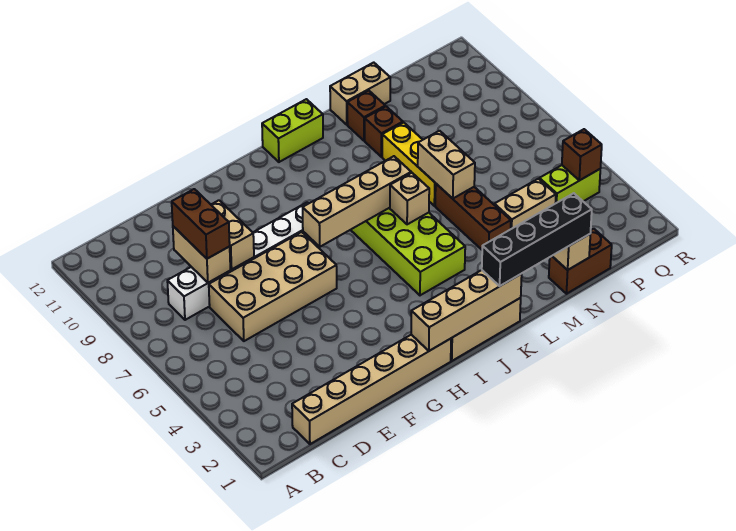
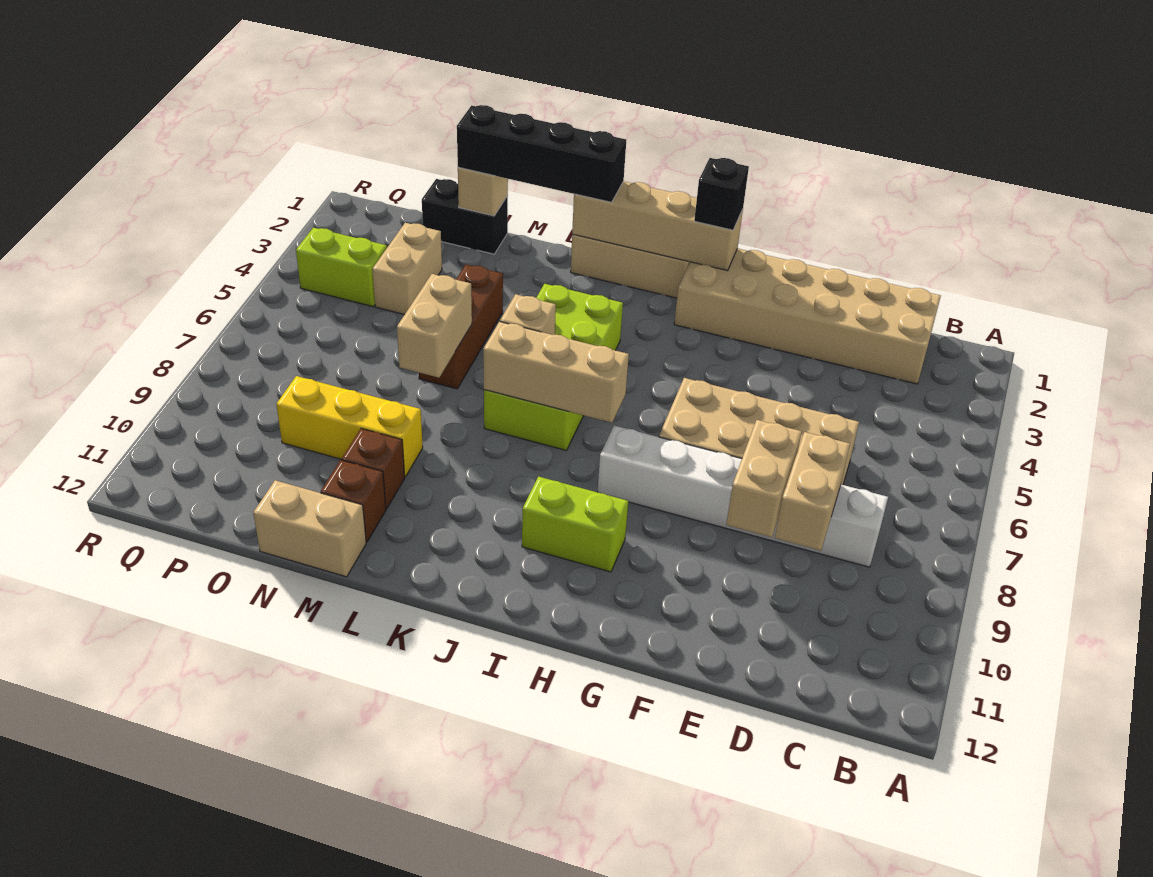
tan brick C1:H1 level 1 -> tan brick C1:H2 level 1
brown brick D8:D9 level 3 -> none
none -> black brick H1 level 3
tan brick H7:K7 level 2 -> tan brick I7:K7 level 2
lime brick J12:K12 level 1 -> lime brick H10:I10 level 1
yellow brick M7:M9 level 1 -> yellow brick M9:O9 level 1
brown brick N1:O1 level 1 -> black brick N1:O1 level 1
tan brick N4:O4 level 1 -> tan brick O3:O4 level 1
brown brick Q4 level 2 -> none

